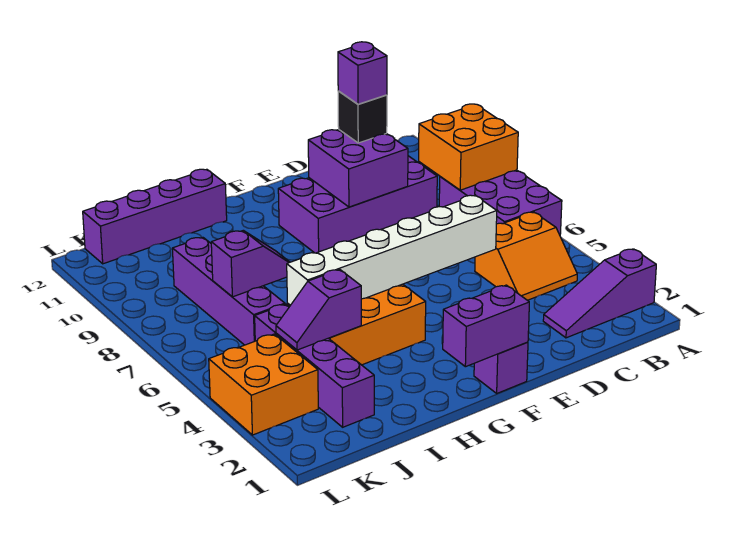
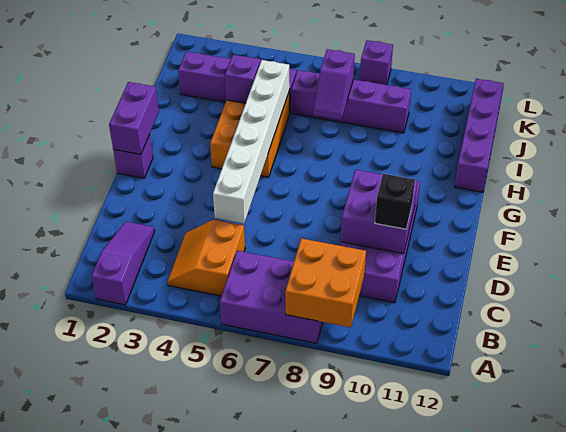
purple brick D10 level 4 -> purple brick L8 level 1
orange brick K3:L4 level 1 -> none

